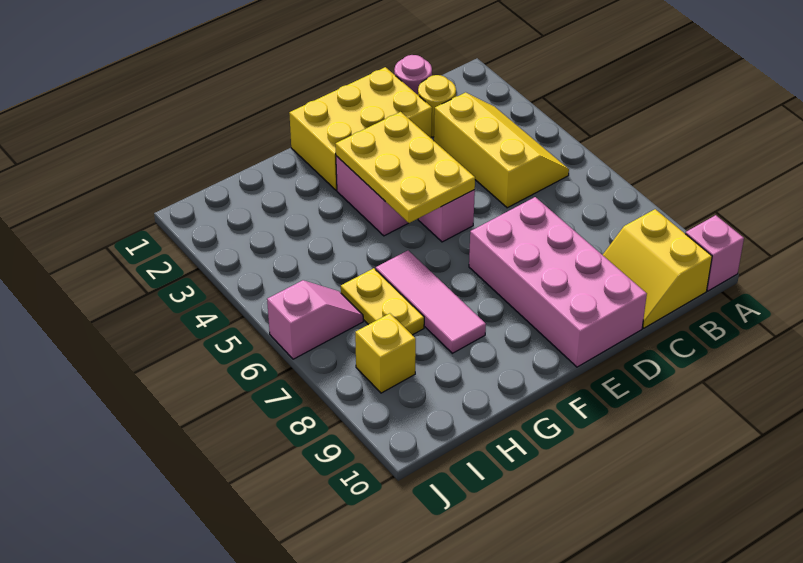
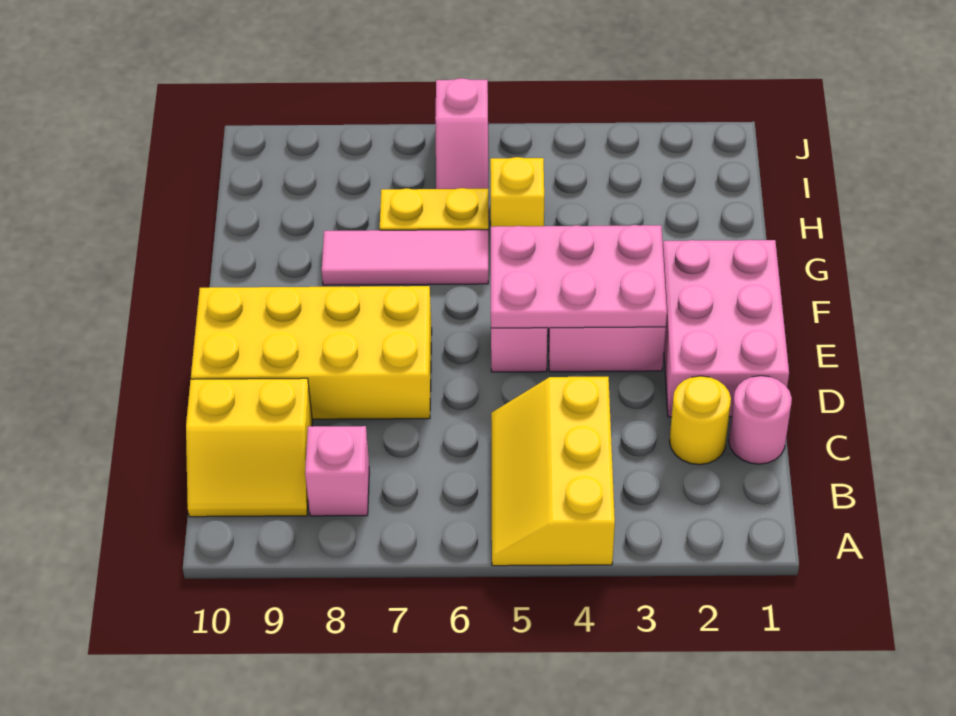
pink brick A10 level 1 -> pink brick B8 level 1
yellow slope B3:C5 level 1 top C -> yellow slope A4:C5 level 1 top 4
yellow slope B9:C10 level 1 top B -> yellow slope B9:C10 level 1 top C
yellow brick D1:F2 level 1 -> pink brick D1:F2 level 1
pink brick D7:E10 level 1 -> yellow brick D7:E10 level 1
yellow plate E3:F5 level 2 -> pink plate E3:F5 level 2
yellow brick I8 level 1 -> yellow brick H5 level 1

